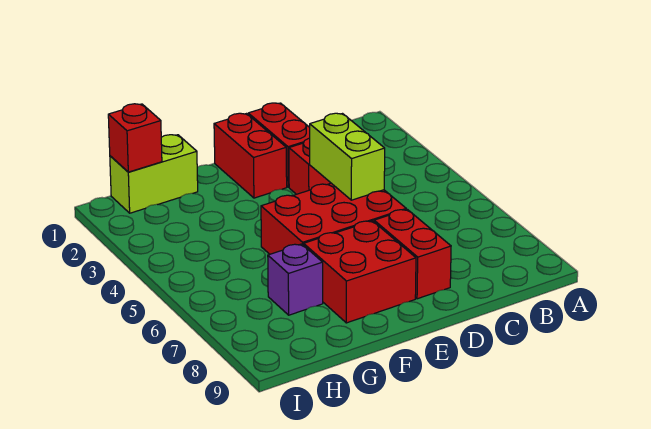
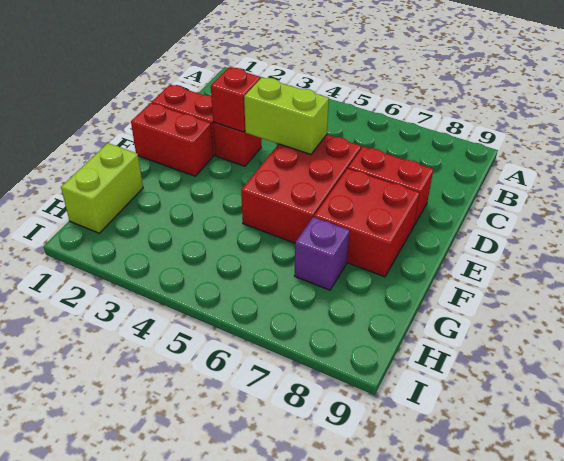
red brick H1 level 2 -> red brick D3 level 2

